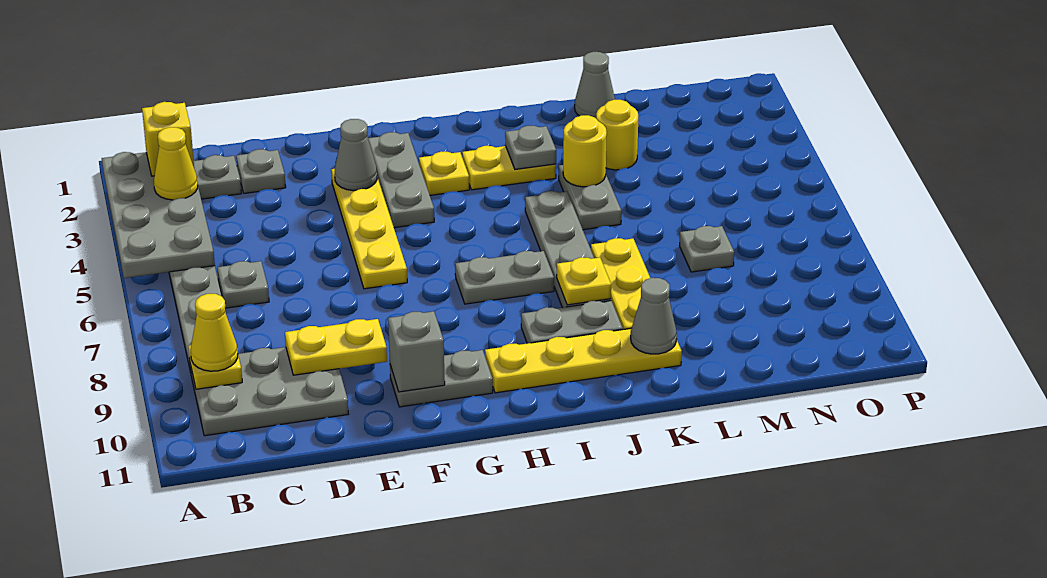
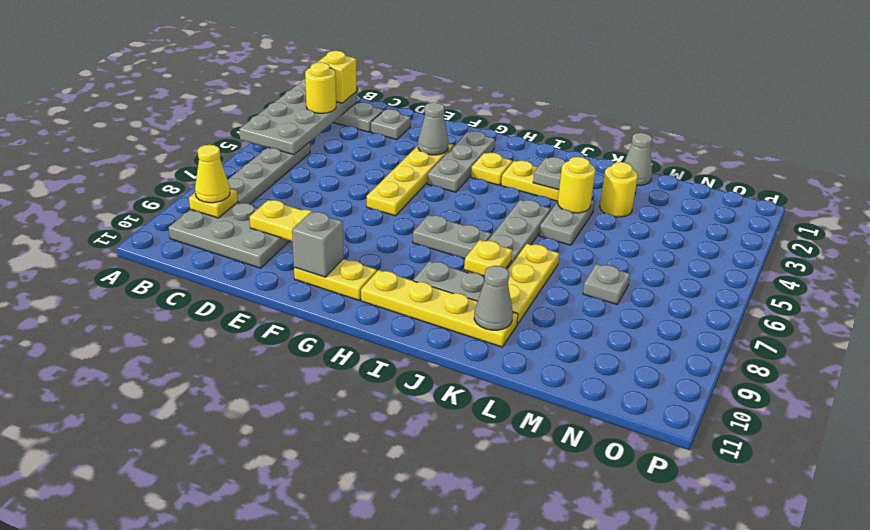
yellow cone B3 level 3 -> yellow round brick B3 level 3
grey plate C6 level 1 -> none
grey plate F10:G10 level 1 -> yellow plate F10:G10 level 1

